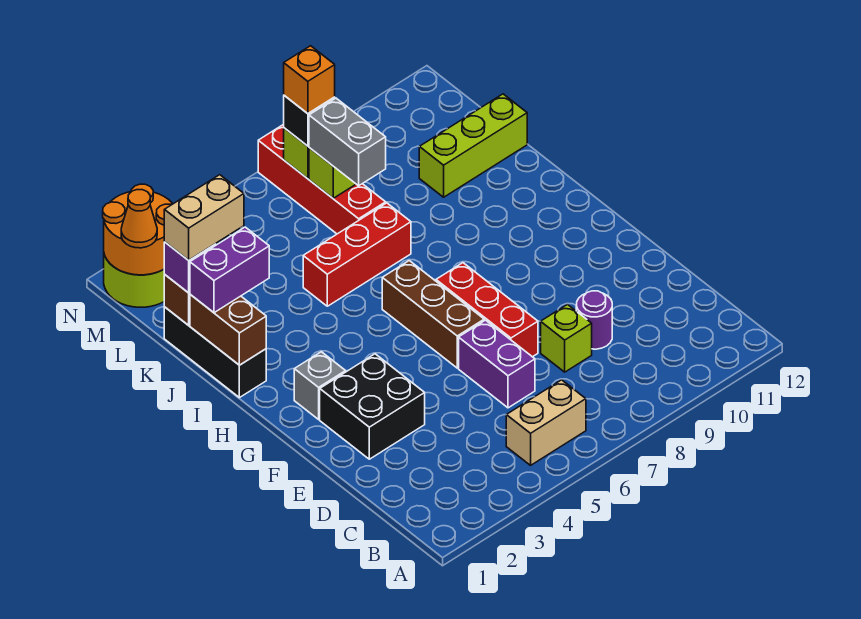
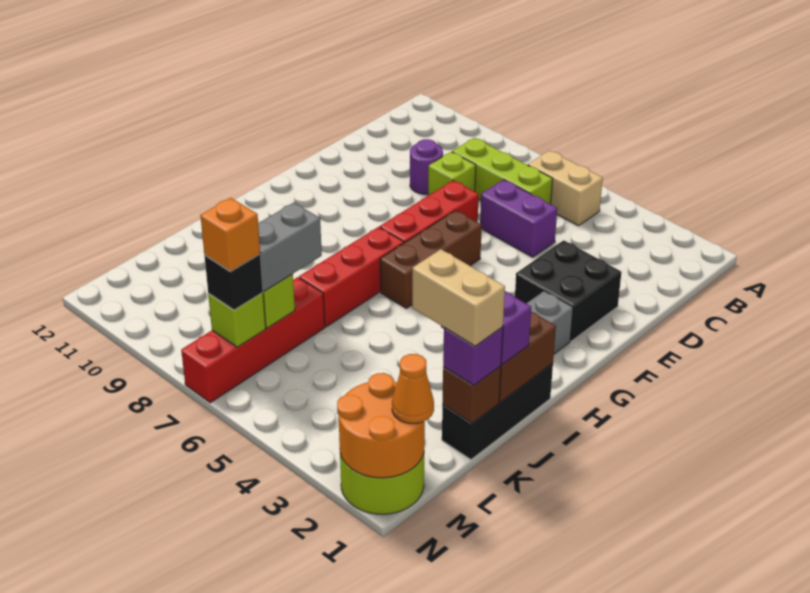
purple brick D6:E6 level 1 -> purple brick D5:D6 level 1
red brick J5:J7 level 1 -> red brick H7:J7 level 1
lime brick K10:K12 level 1 -> lime brick C6:C8 level 1

